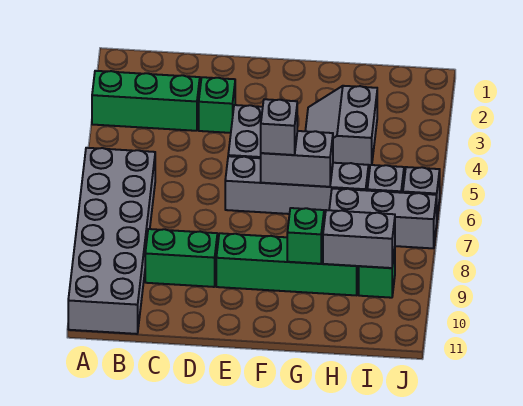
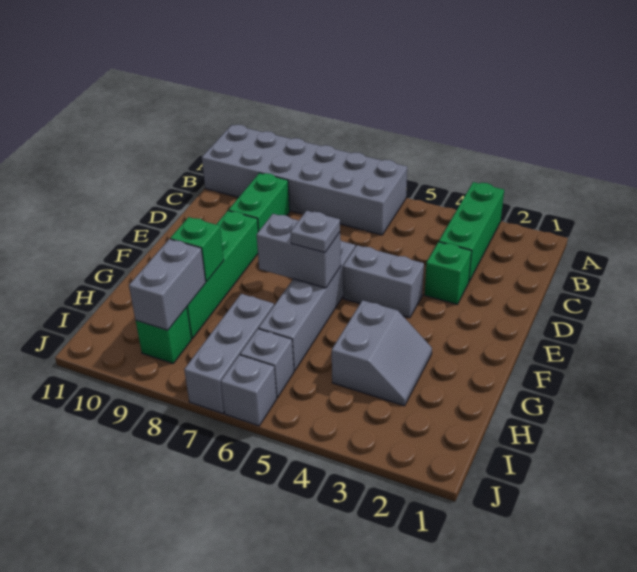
grey brick F6:G6 level 2 -> grey brick F6:F7 level 2
grey brick F6 level 3 -> grey plate F6 level 3
grey slope G3:H4 level 1 top H -> grey slope G3:H4 level 1 top 4

